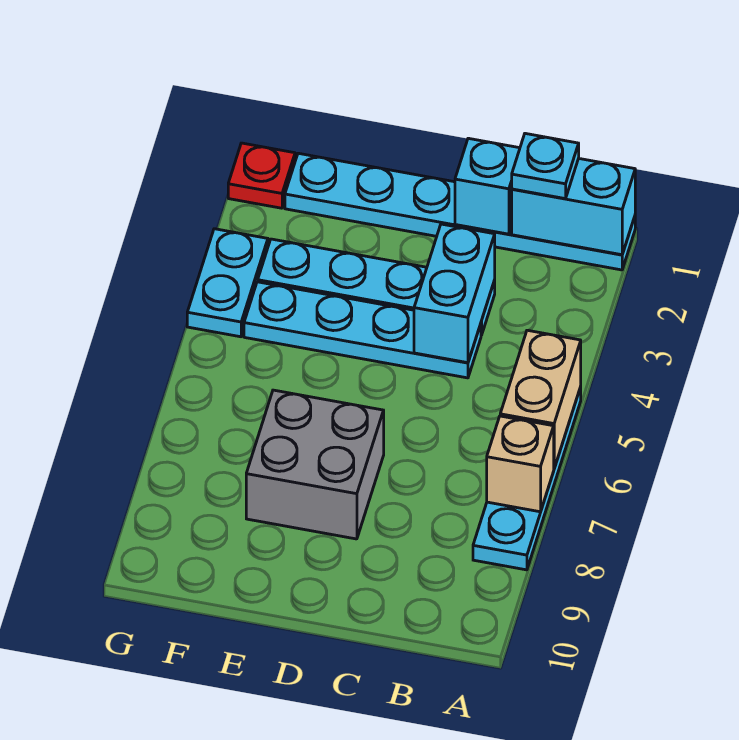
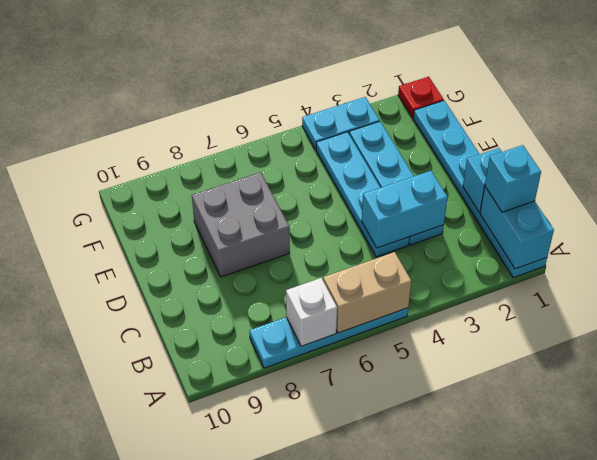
tan brick A7 level 2 -> white brick A7 level 2
cyan plate B1 level 3 -> cyan brick B1 level 3

